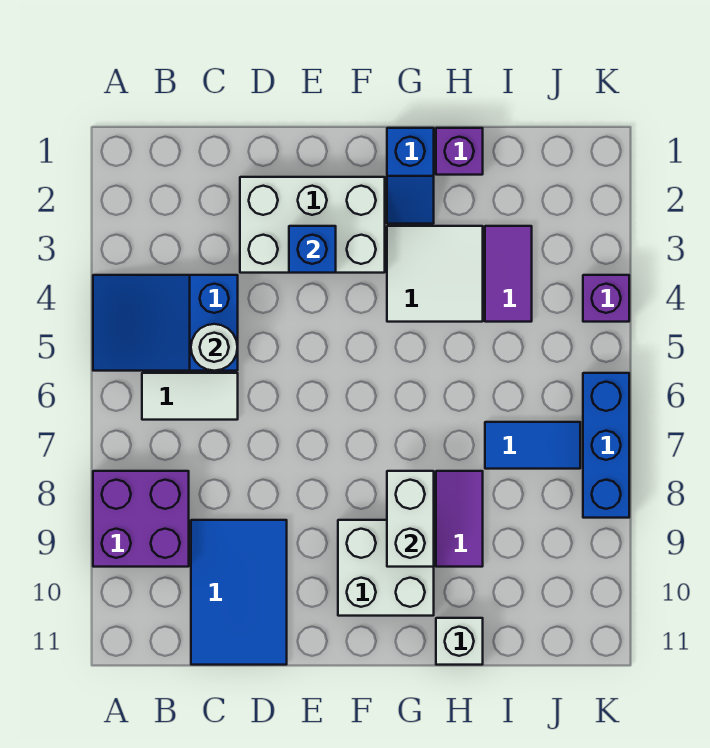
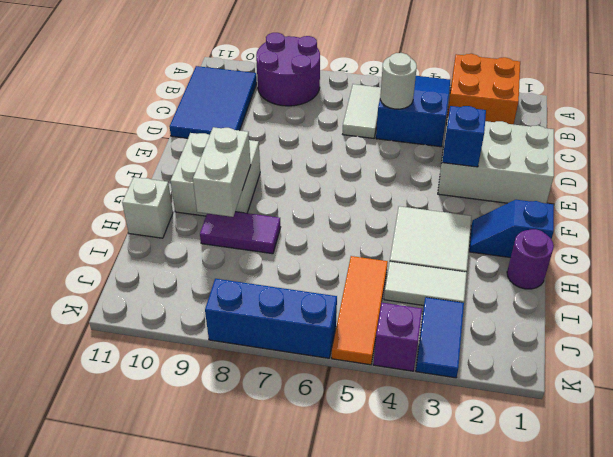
none -> orange brick A2:B3 level 1
purple brick A8:B9 level 1 -> purple round brick A8:B9 level 1
blue tile C9:D11 level 1 -> blue tile B10:D11 level 1
white brick D2:F3 level 1 -> white brick D1:E3 level 1
white brick G8:G9 level 2 -> white brick G9:H9 level 2
purple brick H1 level 1 -> purple round brick H1 level 1
purple tile I3:I4 level 1 -> white tile I3:I4 level 1
none -> orange tile I5:K5 level 1
blue tile I7:J7 level 1 -> blue tile J3:K3 level 1

